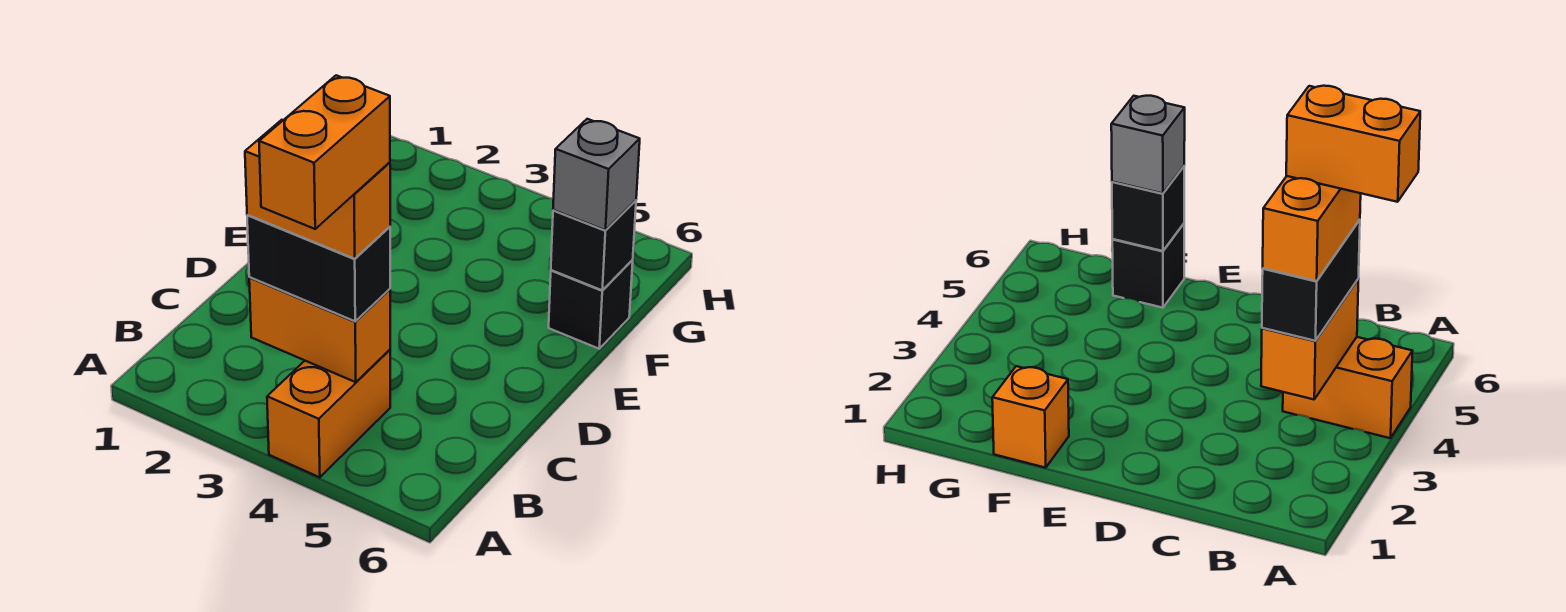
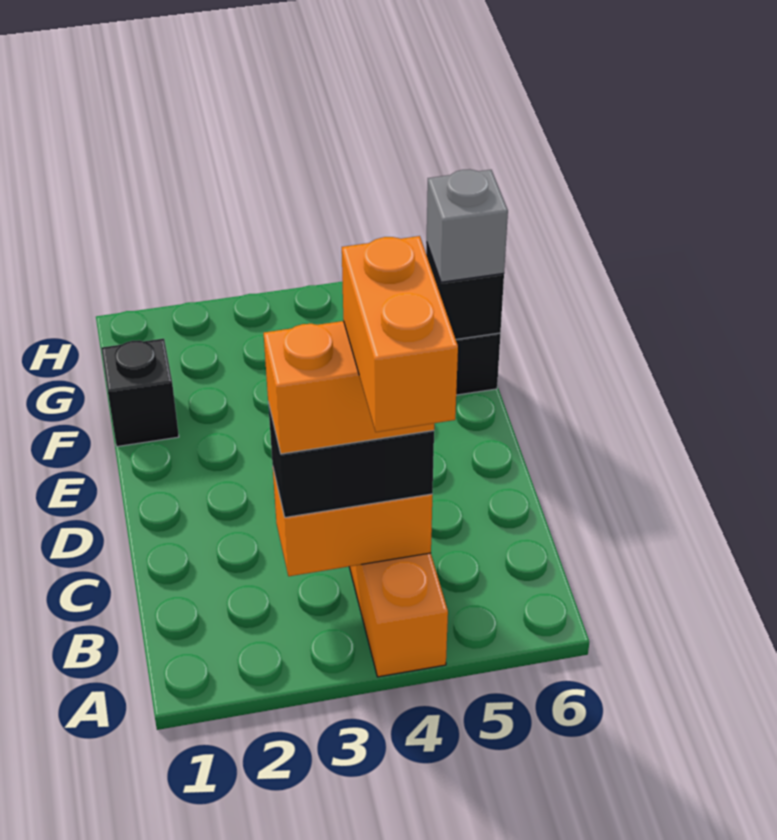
orange brick F1 level 1 -> black brick F1 level 1

